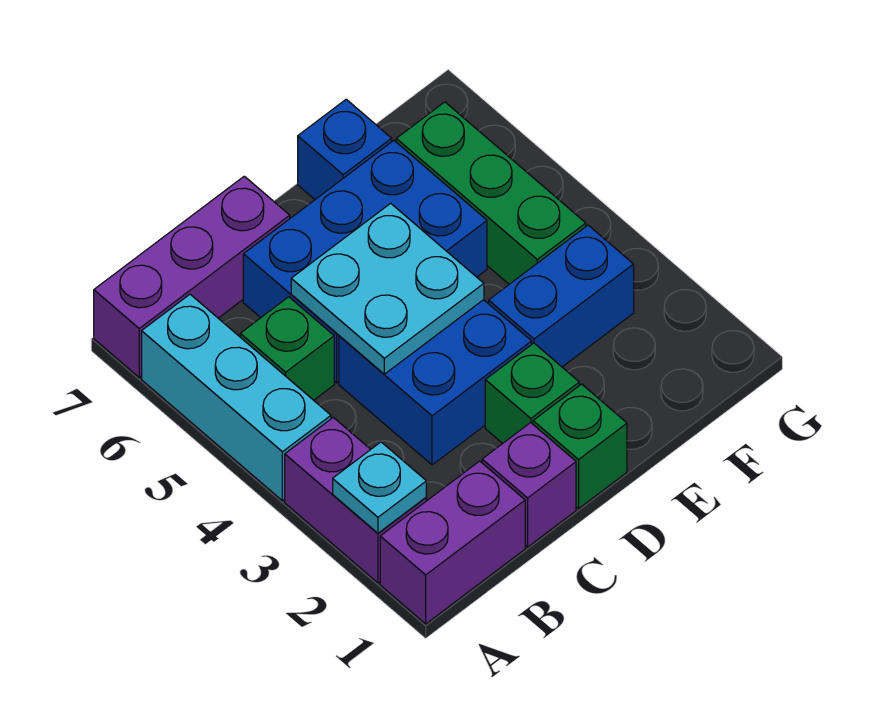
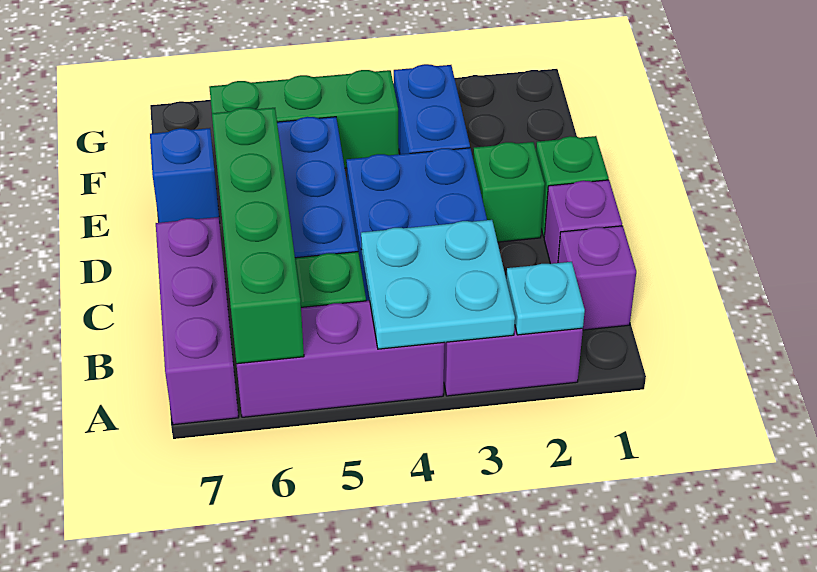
purple brick A1:B1 level 1 -> purple brick B1 level 1
cyan brick A4:A6 level 1 -> purple brick A4:A6 level 1
none -> green brick A6:D6 level 2
cyan plate C4:D5 level 2 -> cyan plate A3:B4 level 2

